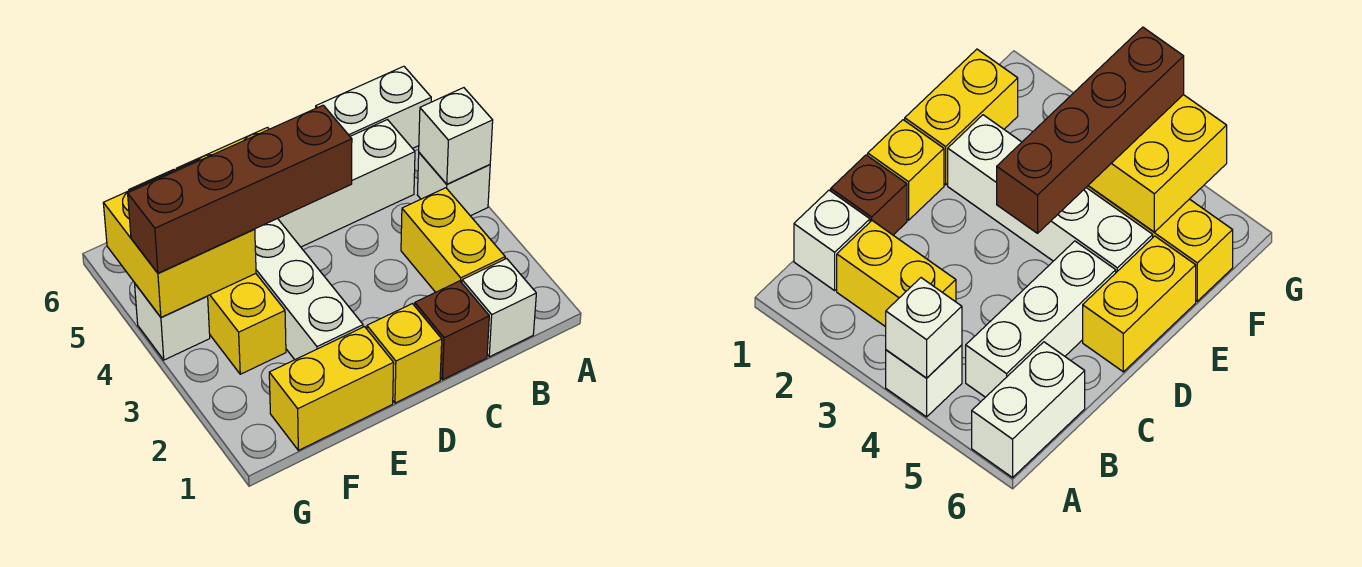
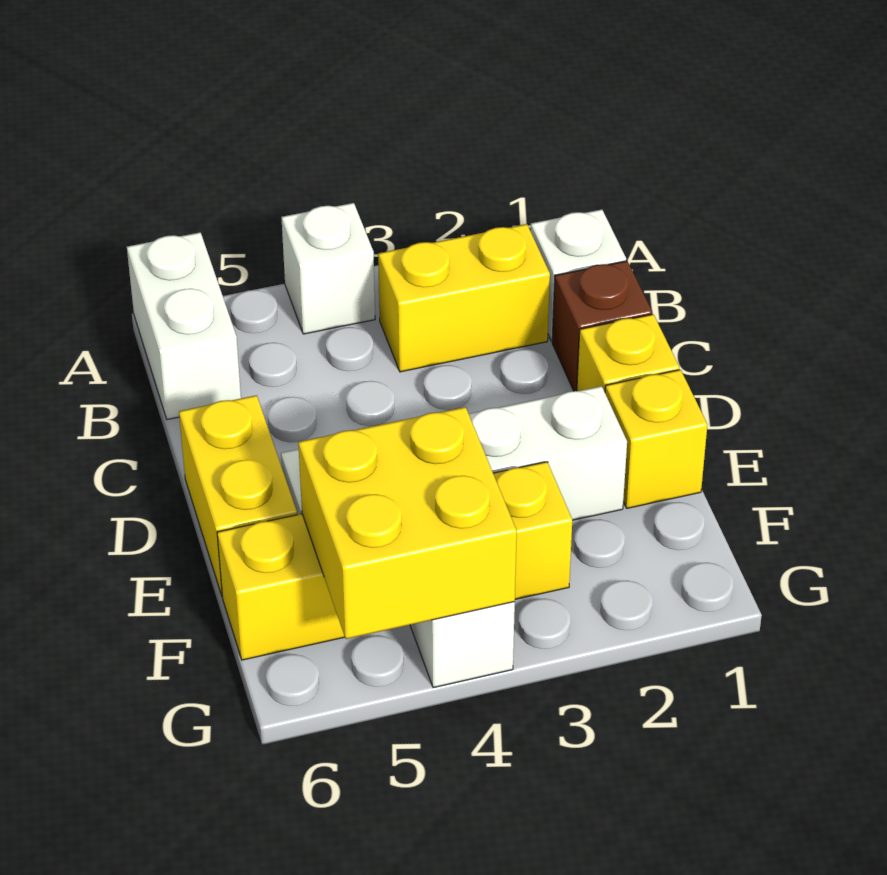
white brick A4 level 2 -> none
white brick B5:D5 level 1 -> none
brown brick D4:G4 level 3 -> none
yellow brick E1:F1 level 1 -> yellow brick E1 level 1

